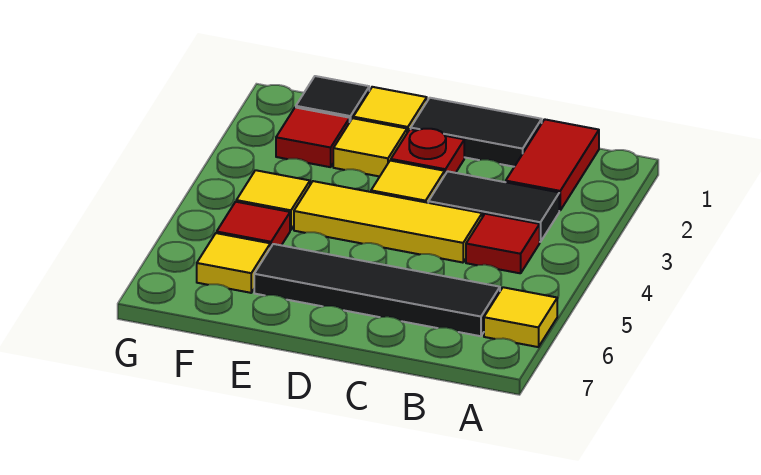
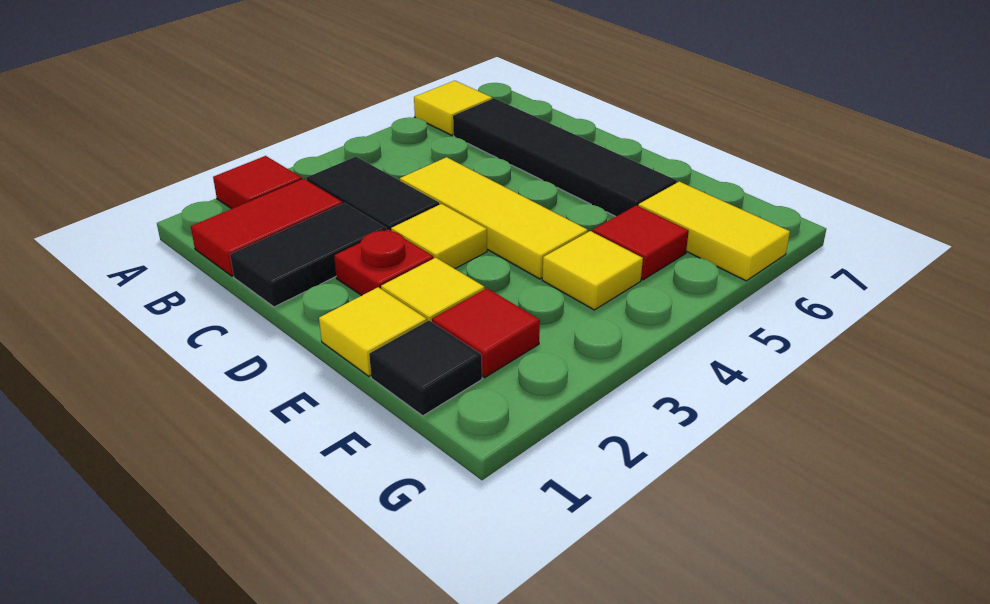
red tile B4 level 1 -> red tile A2 level 1
black tile C1:D1 level 1 -> black tile C1:C2 level 1
yellow tile F6 level 1 -> yellow tile F6:G6 level 1

